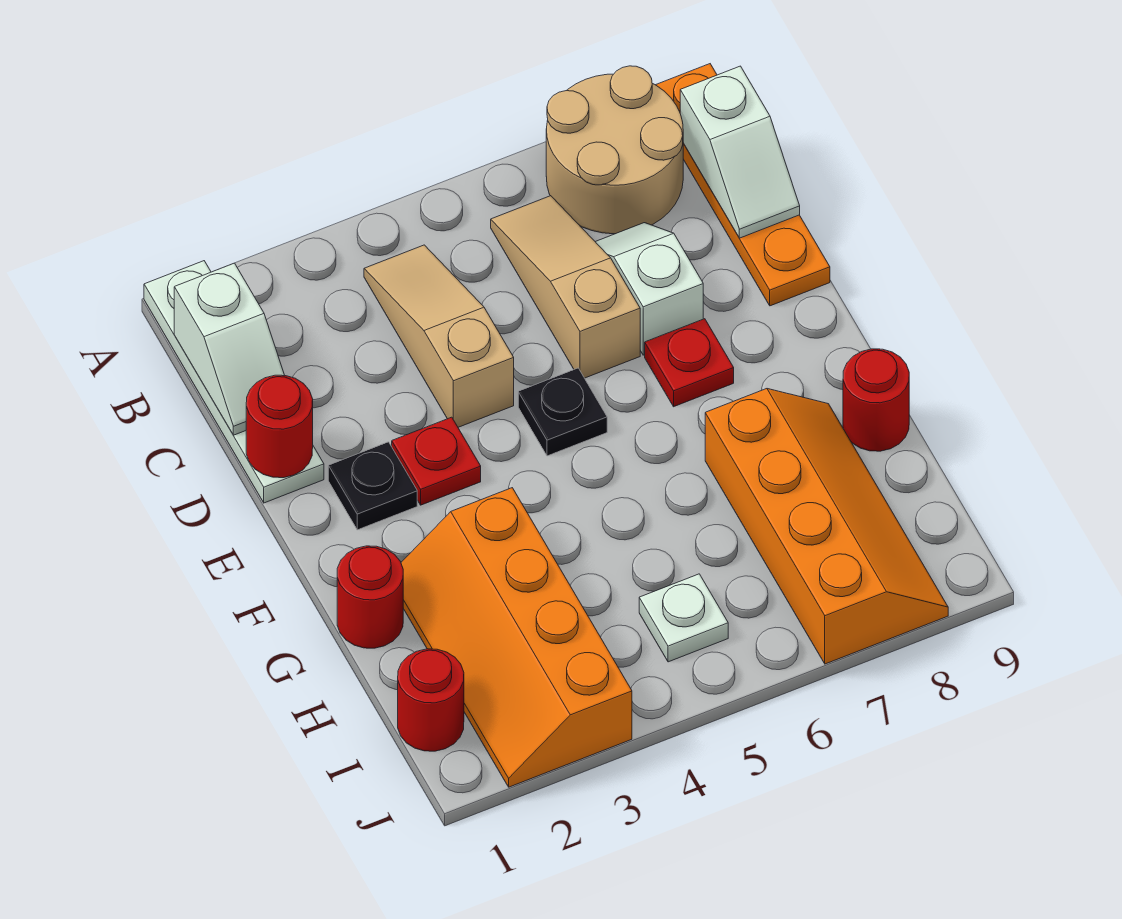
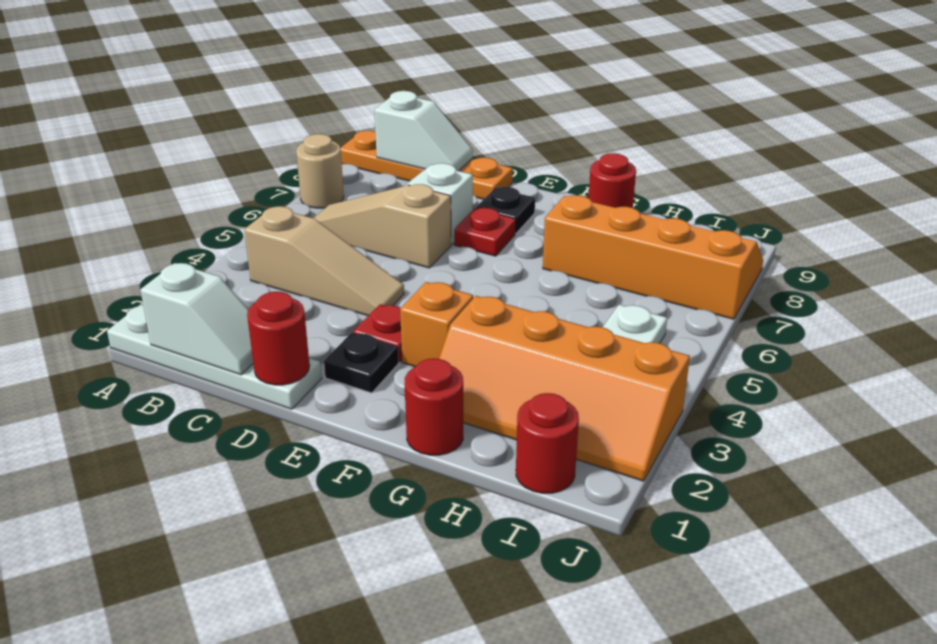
tan round brick A7:B8 level 1 -> tan round brick A7 level 1
tan slope B4:D4 level 1 top D -> tan slope B4:D4 level 1 top B
black plate E5 level 1 -> black plate E8 level 1
none -> orange brick F3 level 1

